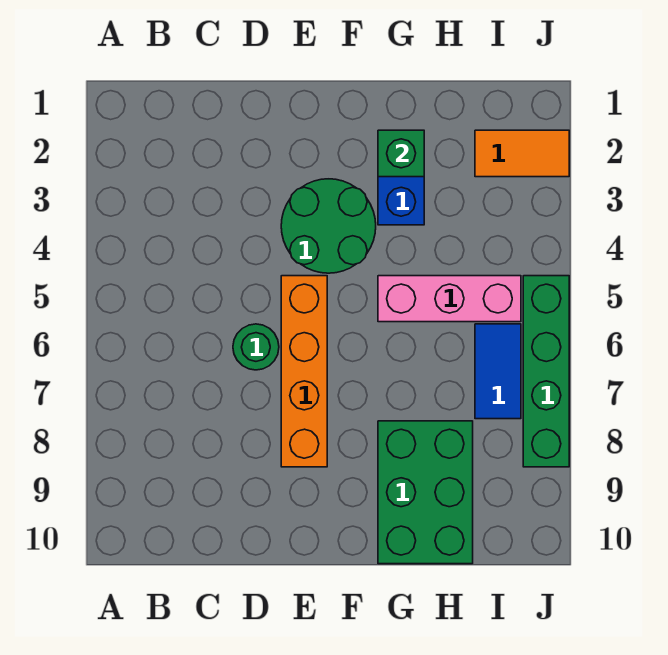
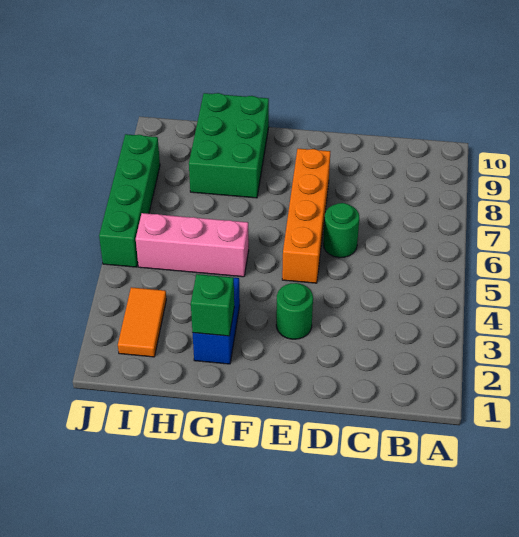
green round brick E3:F4 level 1 -> green round brick E3 level 1
orange tile I2:J2 level 1 -> orange tile I2:I3 level 1
blue tile I6:I7 level 1 -> none

